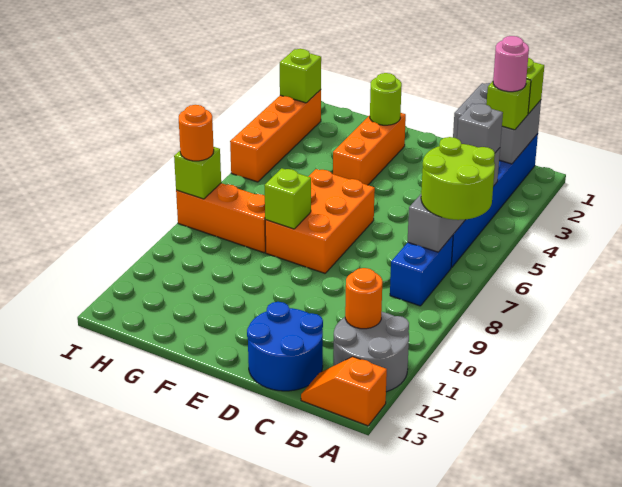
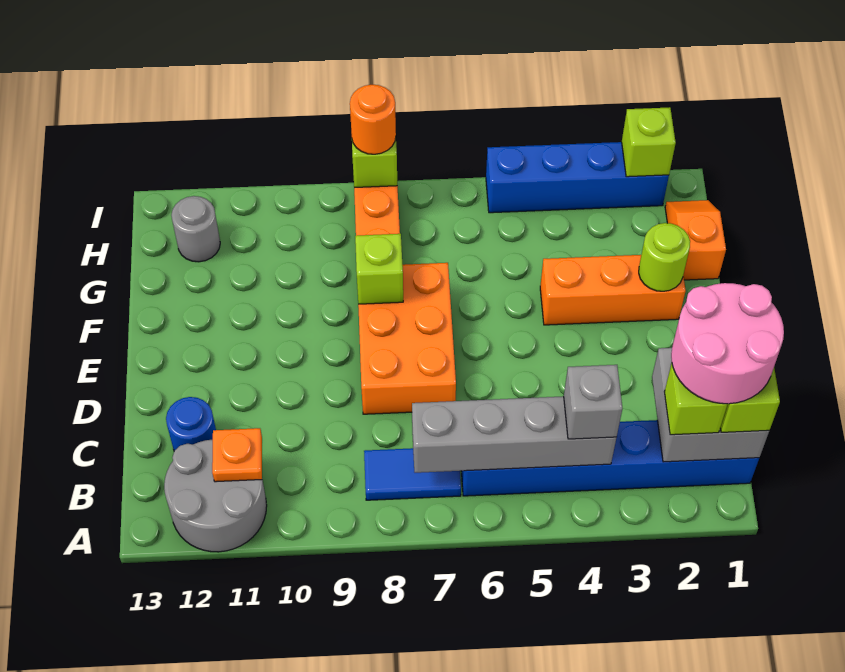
lime round brick A6:B7 level 3 -> none
orange slope A13:B13 level 1 top A -> orange slope G1:H1 level 1 top G
pink round brick B2 level 4 -> pink round brick B1:C2 level 4
blue brick B7:B8 level 1 -> blue tile B7:B8 level 1
orange round brick B11 level 2 -> orange plate B11 level 2
blue round brick C12:D13 level 1 -> blue round brick C12 level 1
orange brick E6:F8 level 1 -> orange brick D7:F8 level 1
none -> grey round brick H12 level 1
orange brick I2:I5 level 1 -> blue brick I2:I5 level 1

